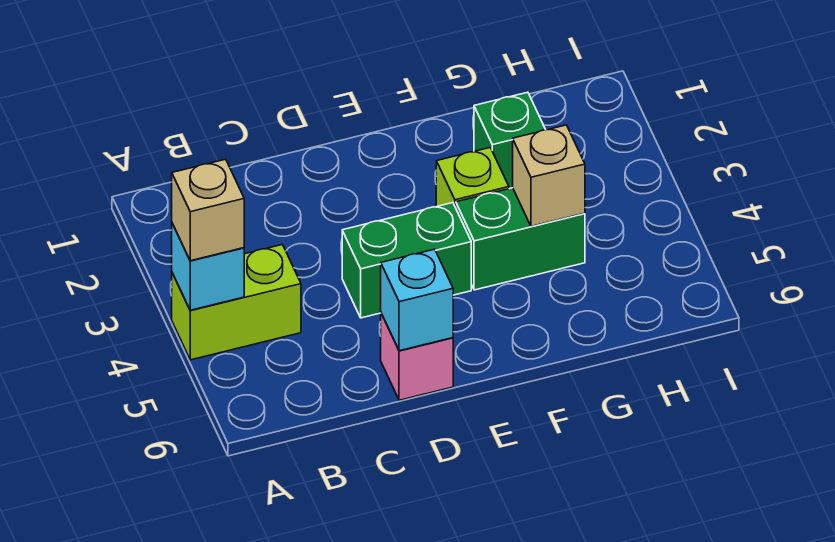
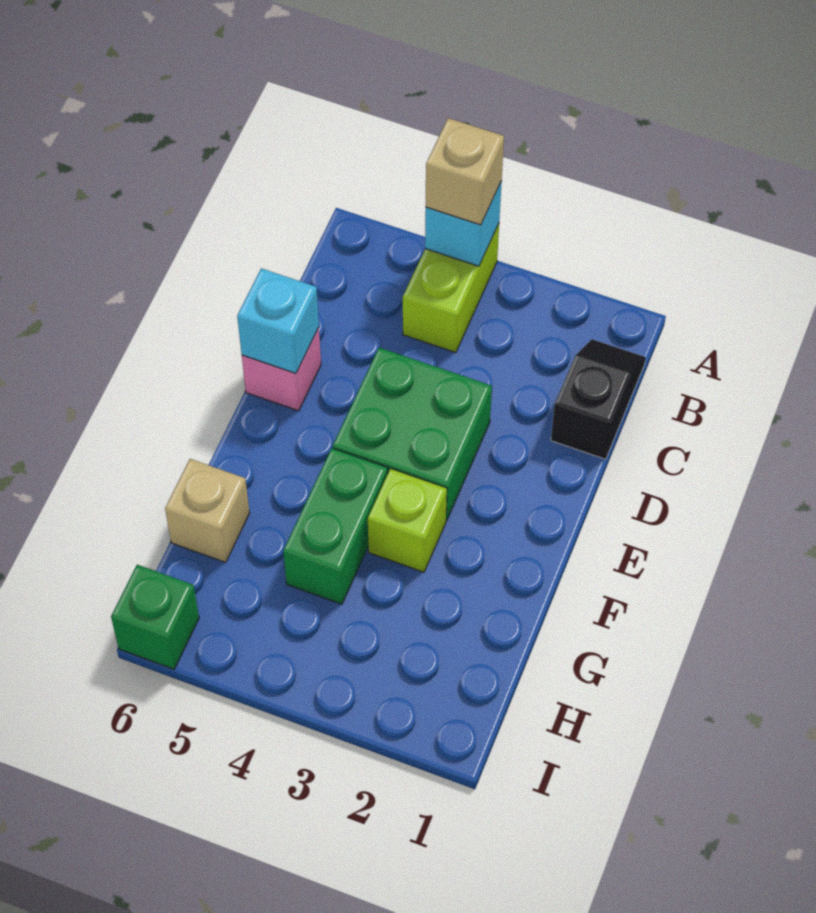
none -> black slope B1:C1 level 1 top C
green brick D4:E4 level 1 -> green brick D3:E4 level 1
green brick G2 level 1 -> green brick I6 level 1
tan brick G4 level 2 -> tan brick G6 level 1

